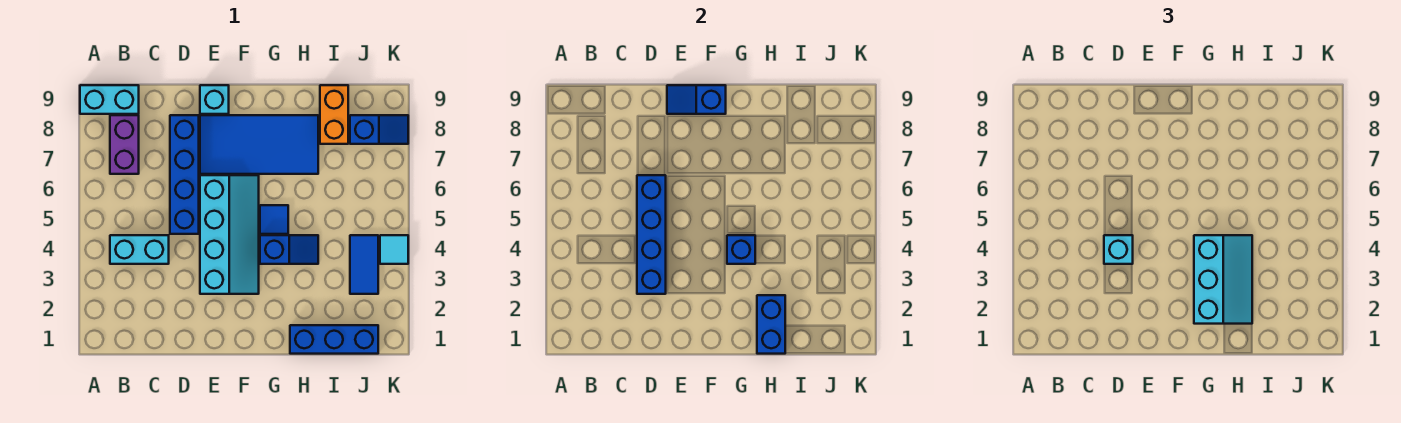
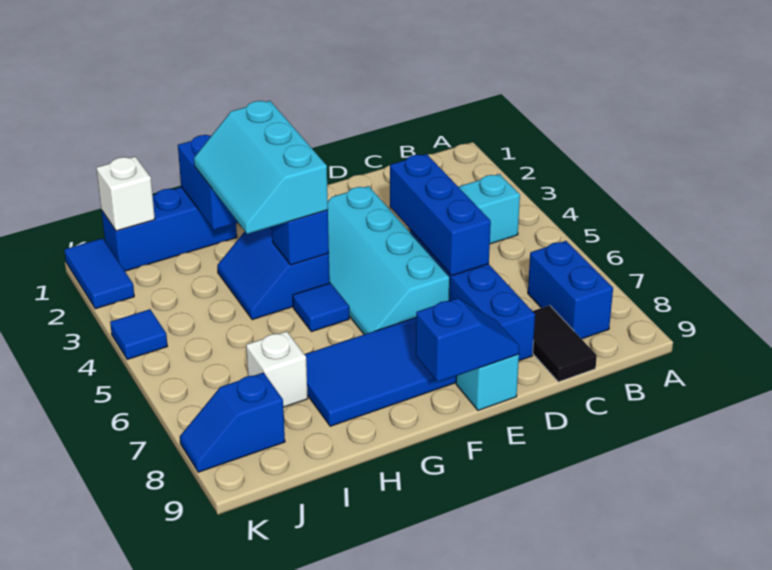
cyan brick A9:B9 level 1 -> none
purple brick B7:B8 level 1 -> blue brick B7:B8 level 1
none -> black tile C8:C9 level 1
blue brick D3:D6 level 2 -> blue brick D4:D6 level 2
cyan brick D4 level 3 -> none
blue slope G4:H4 level 1 top G -> blue slope G3:H4 level 1 top G
none -> white brick I7 level 1
orange brick I8:I9 level 1 -> none
none -> white brick J1 level 2
blue tile J3:J4 level 1 -> blue tile K1:K2 level 1
cyan tile K4 level 1 -> blue tile K4 level 1

